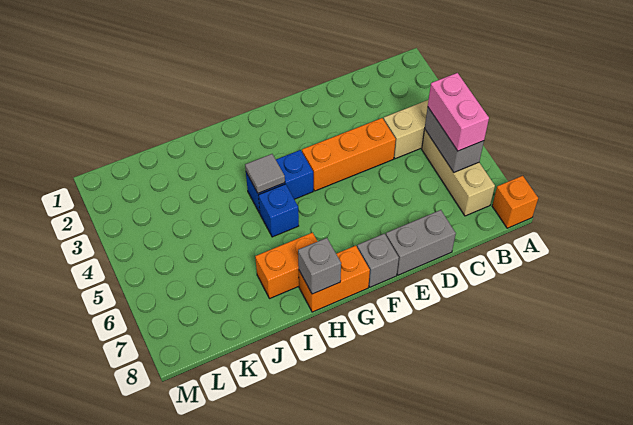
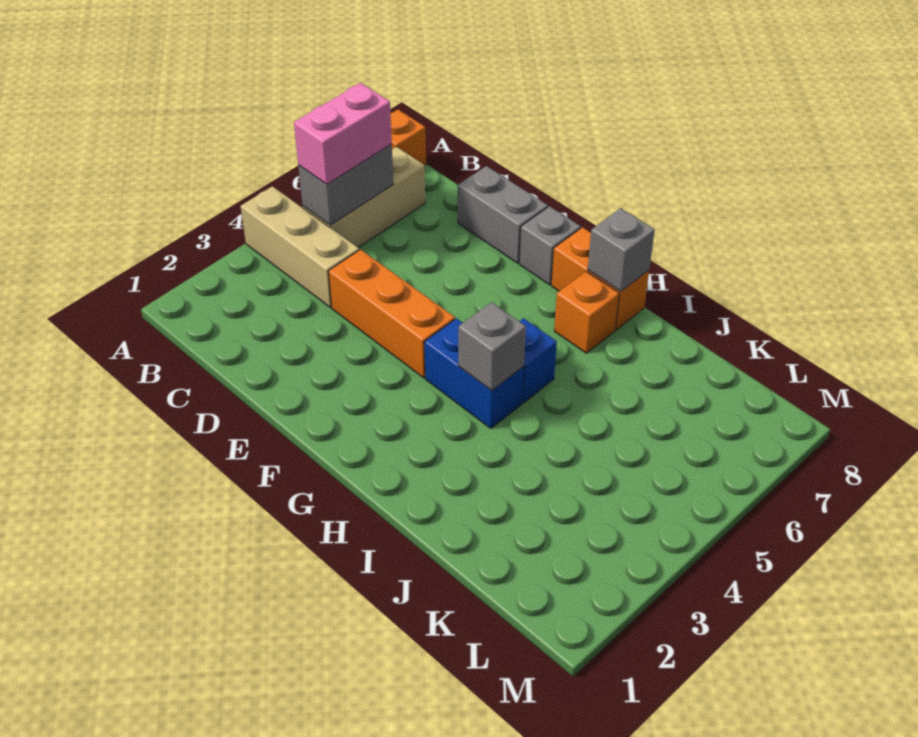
grey tile H4 level 2 -> grey brick H4 level 2
orange brick H7:I7 level 1 -> orange brick H7 level 1

